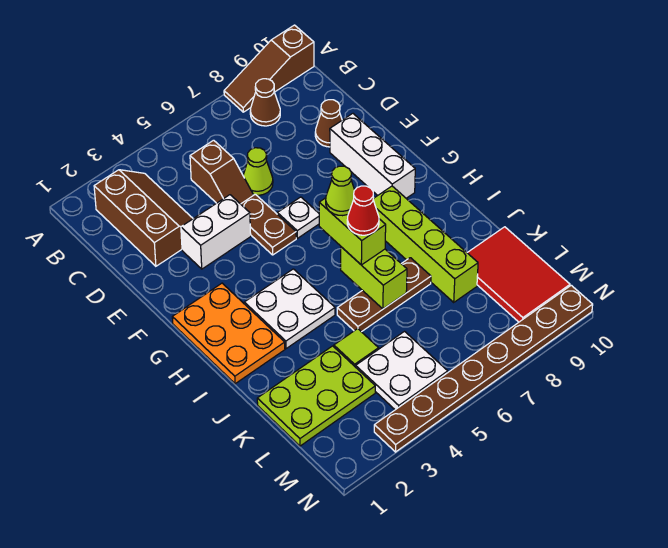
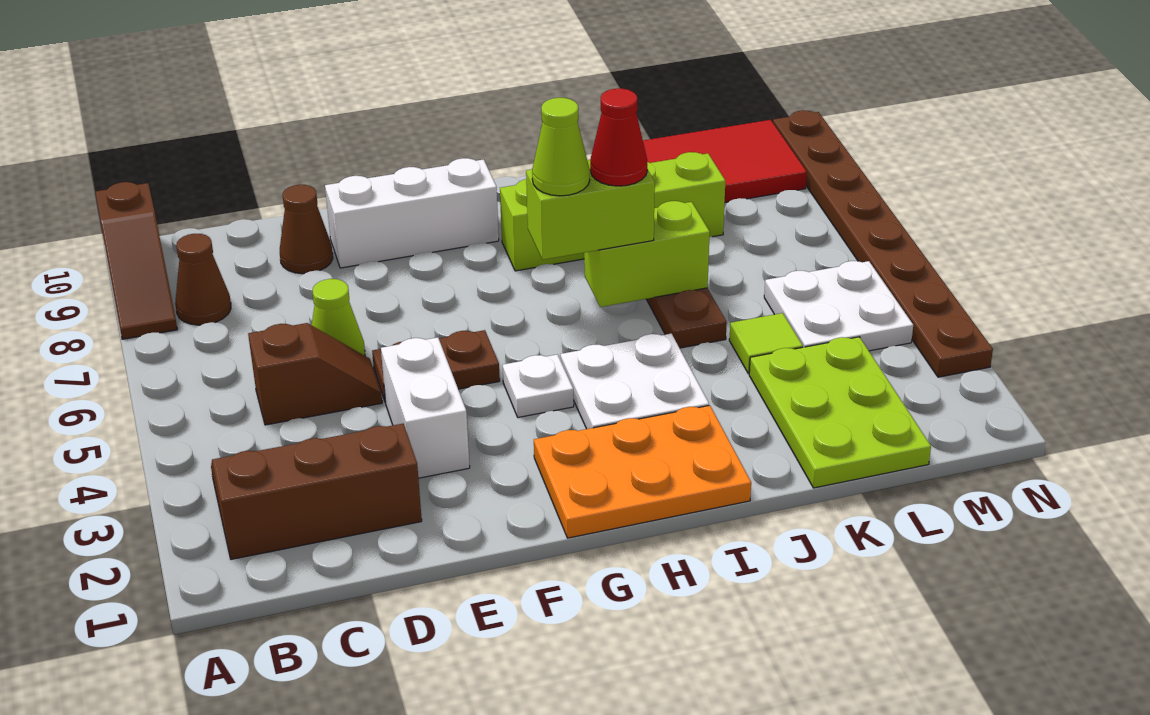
white plate F6 level 1 -> white plate G4 level 1

